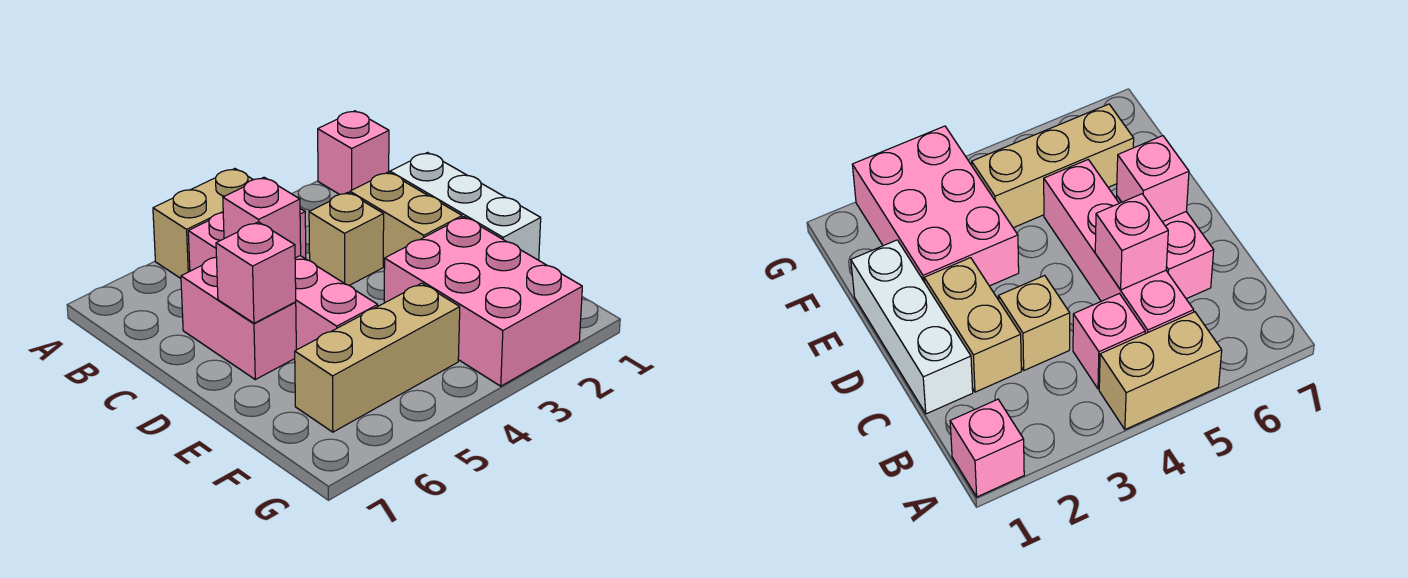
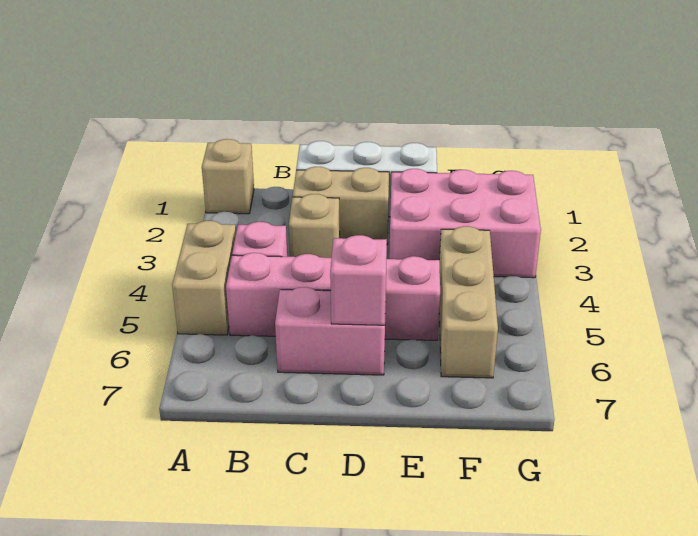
pink brick A1 level 1 -> tan brick A1 level 1
pink brick C5 level 2 -> none

